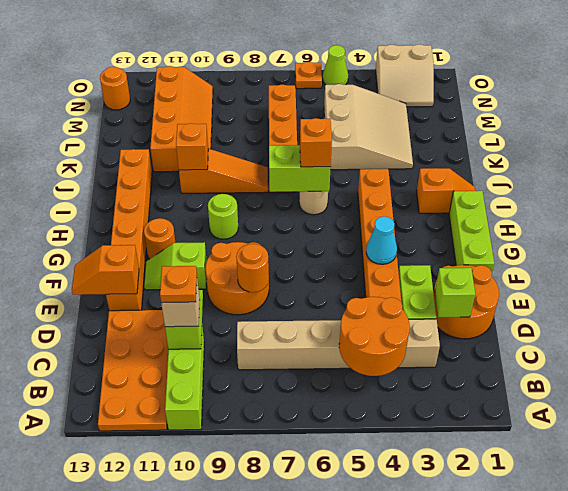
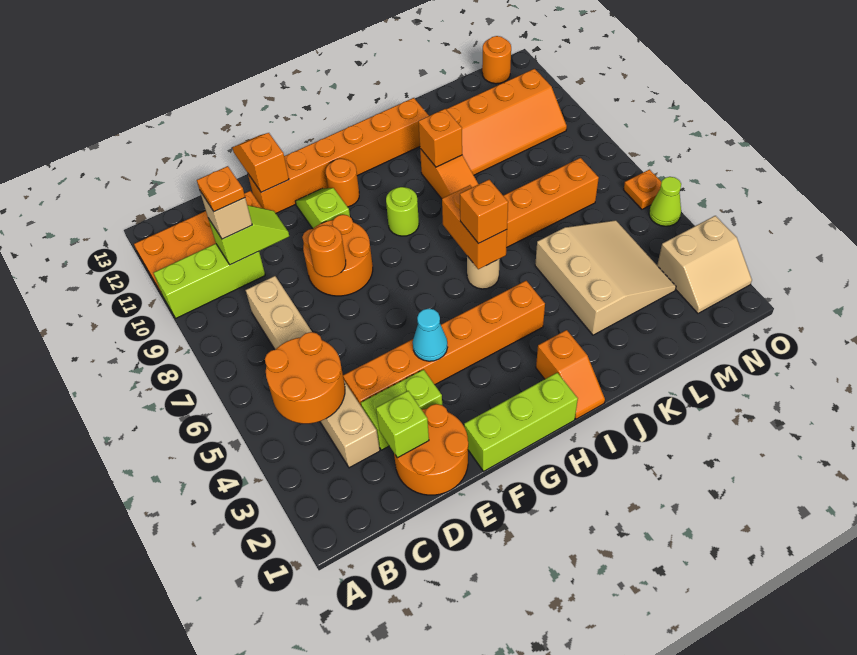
lime brick I6:I7 level 2 -> orange brick I6:I7 level 2
tan slope K3:M5 level 1 top 5 -> tan slope K3:M5 level 1 top K
tan slope N2:O3 level 1 top O -> tan slope N2:O3 level 1 top 3

